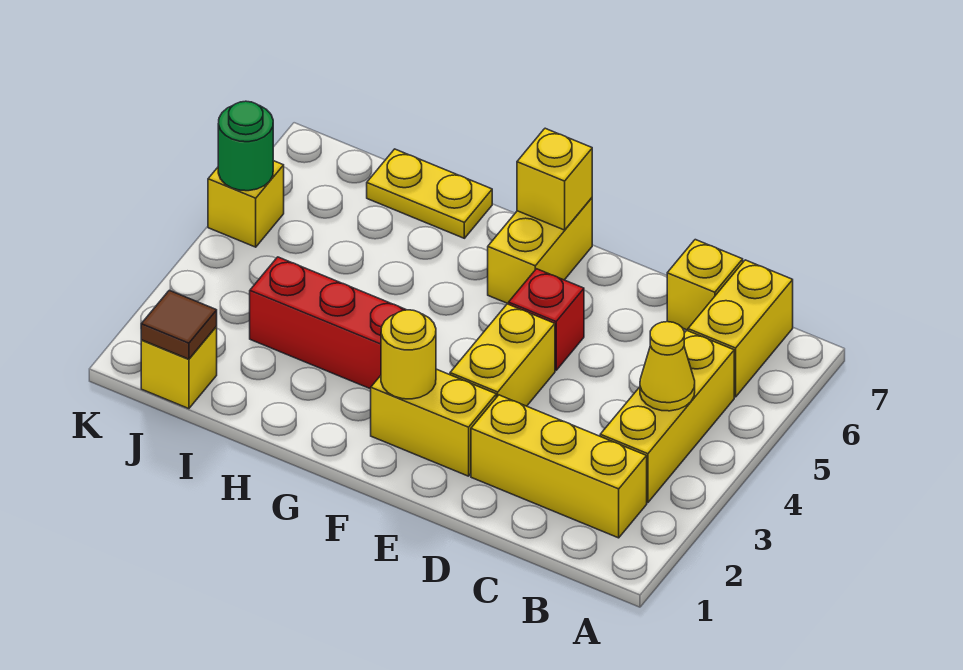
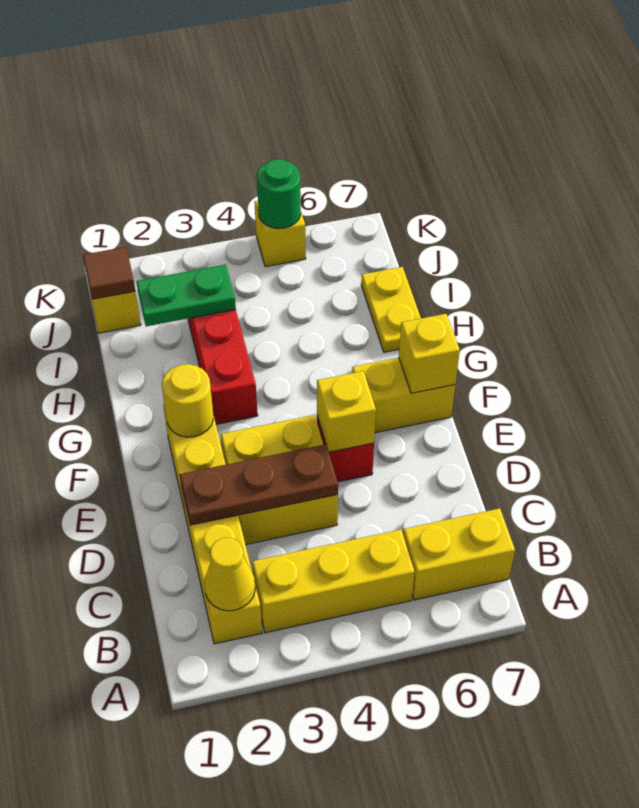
yellow cone B4 level 2 -> yellow cone B2 level 2
yellow brick C7 level 1 -> yellow brick E5 level 2
none -> brown plate D2:D4 level 2
yellow brick E3:E4 level 1 -> yellow brick D3:E4 level 1
none -> green plate I2:I3 level 2

